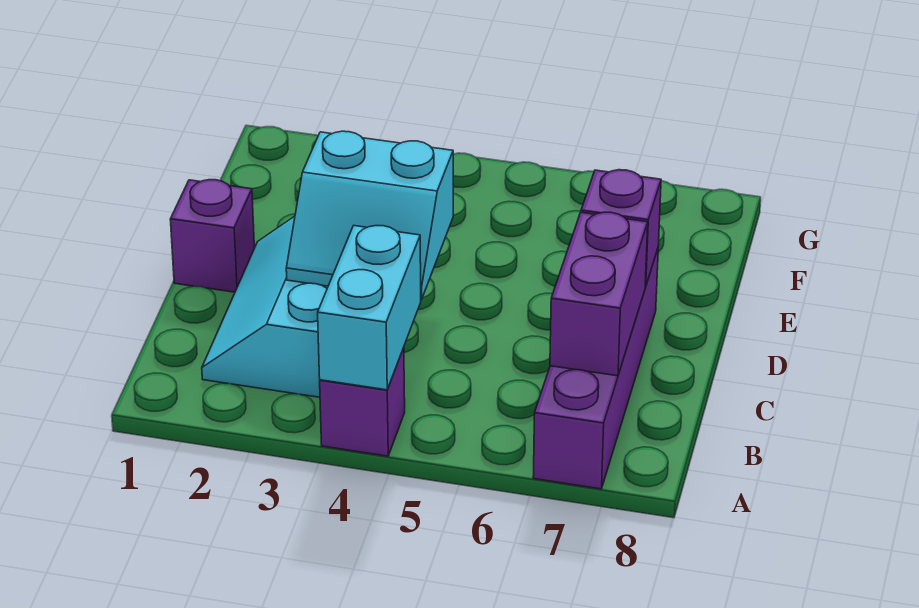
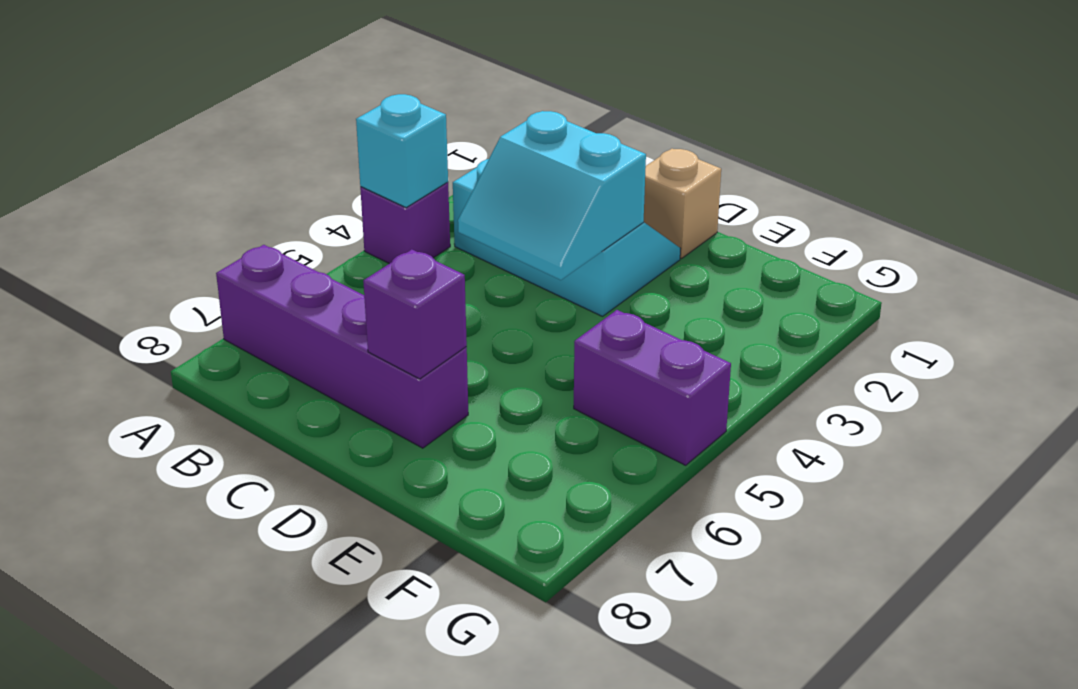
cyan brick A4:B4 level 2 -> cyan brick A4 level 2
purple brick B7:C7 level 2 -> purple brick F5:G5 level 1
cyan slope C3:D4 level 2 top D -> cyan slope C3:D4 level 2 top 3
purple brick D1 level 1 -> tan brick D1 level 1

